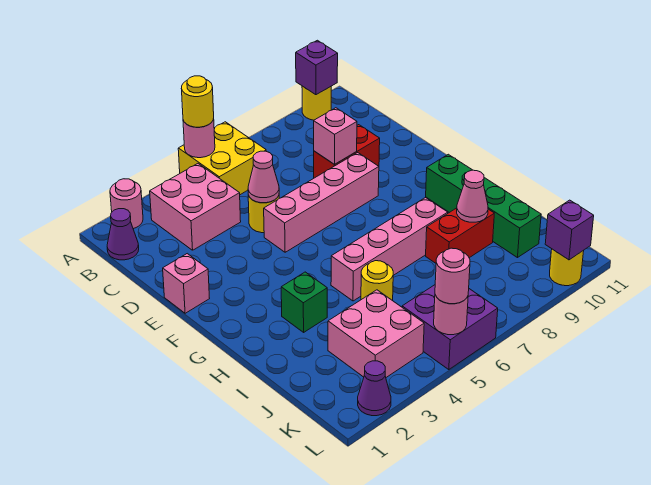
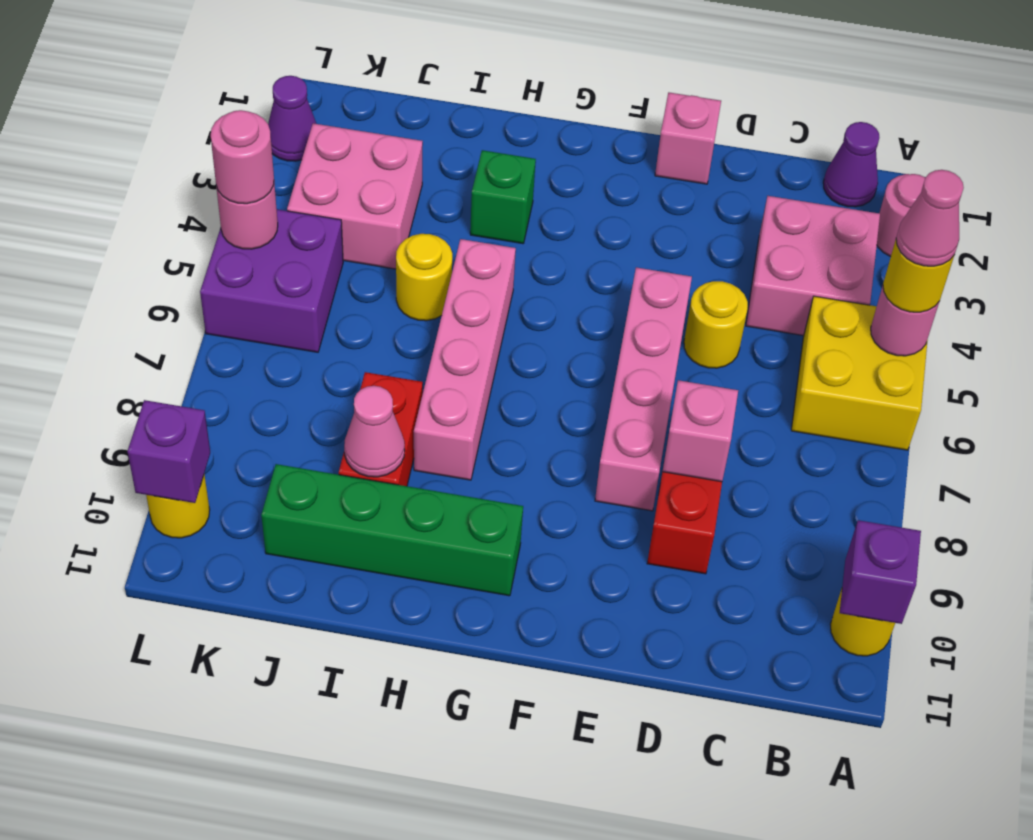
pink cone D5 level 2 -> pink cone A5 level 4

